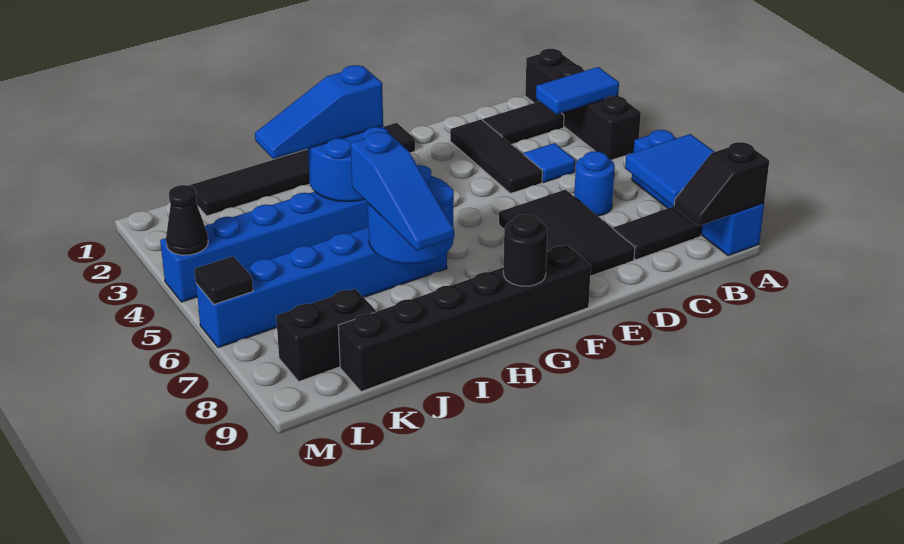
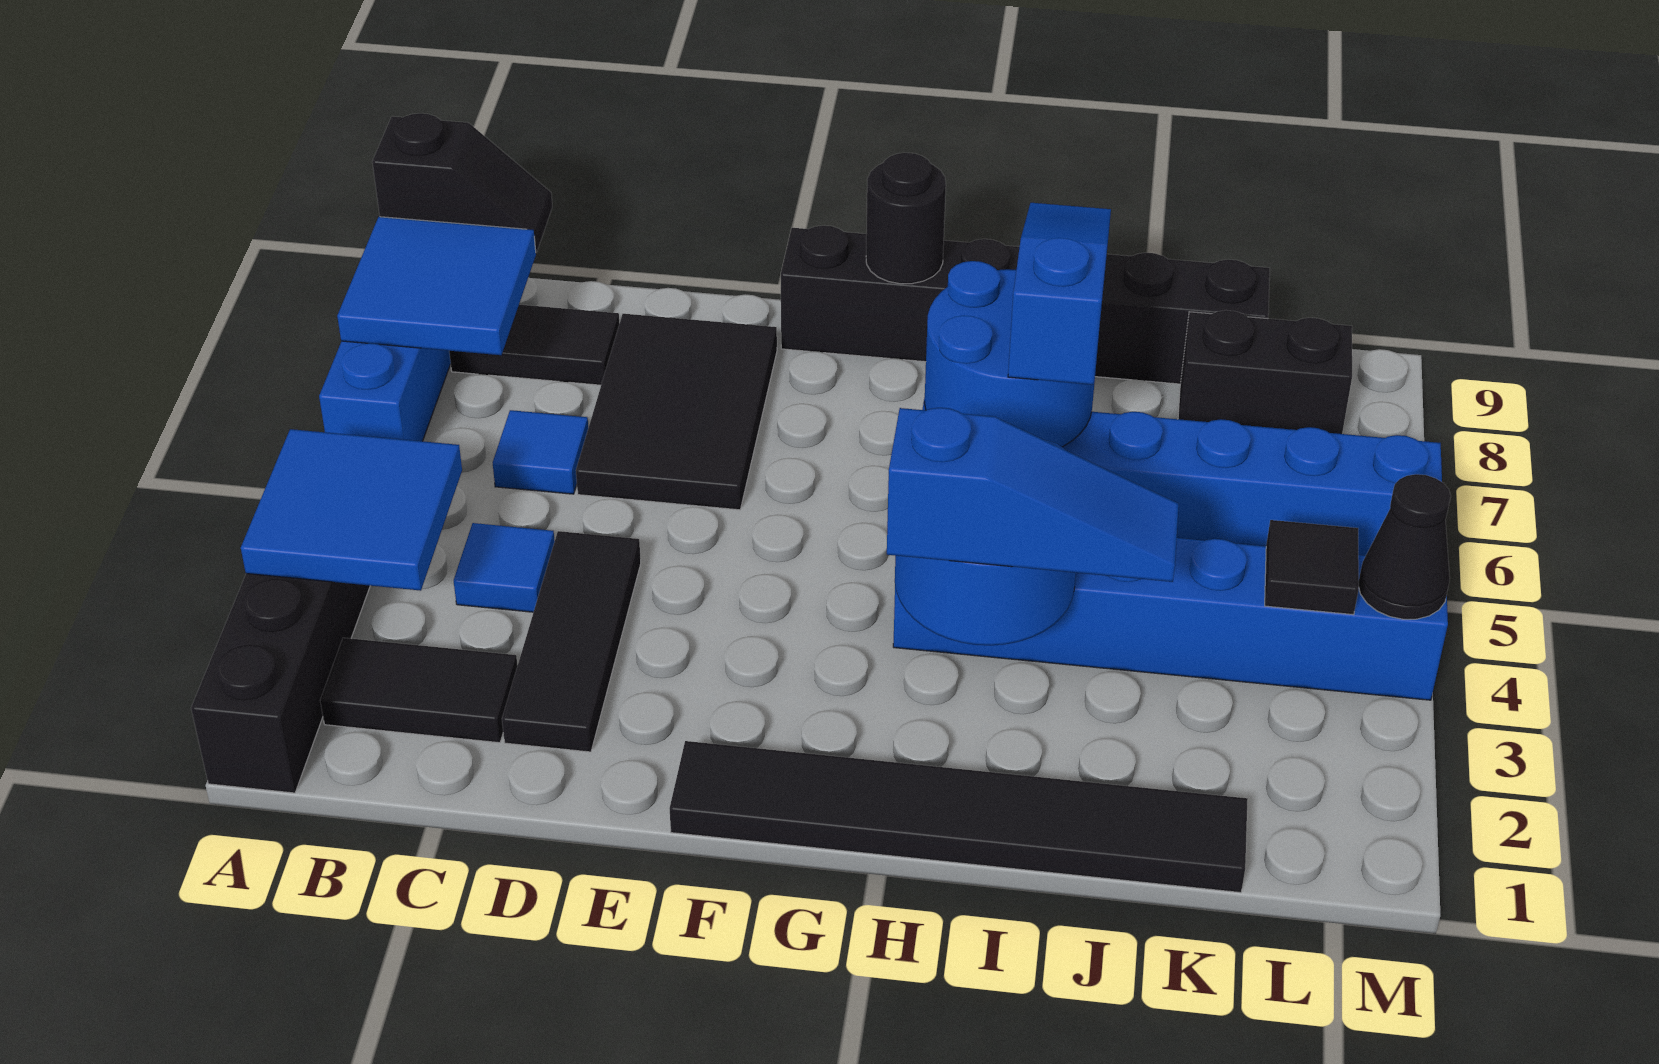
blue tile A3:B3 level 2 -> blue tile A3:B4 level 2
blue round brick C6 level 1 -> blue tile C6 level 1
black tile M6 level 2 -> black tile L4 level 2

